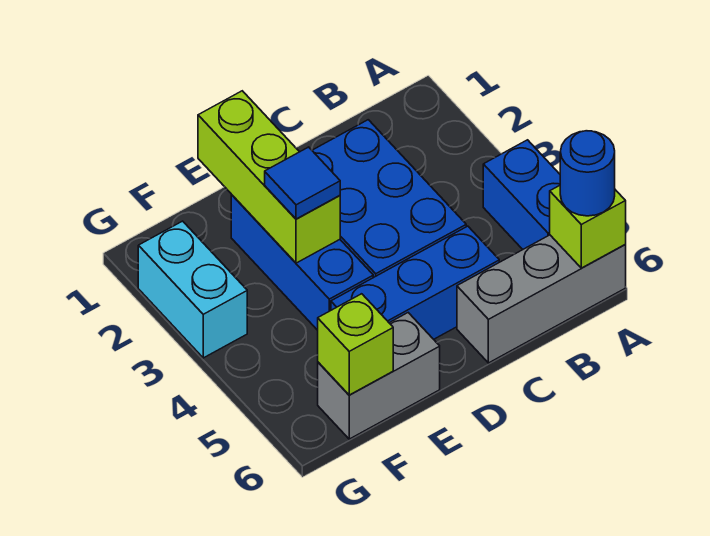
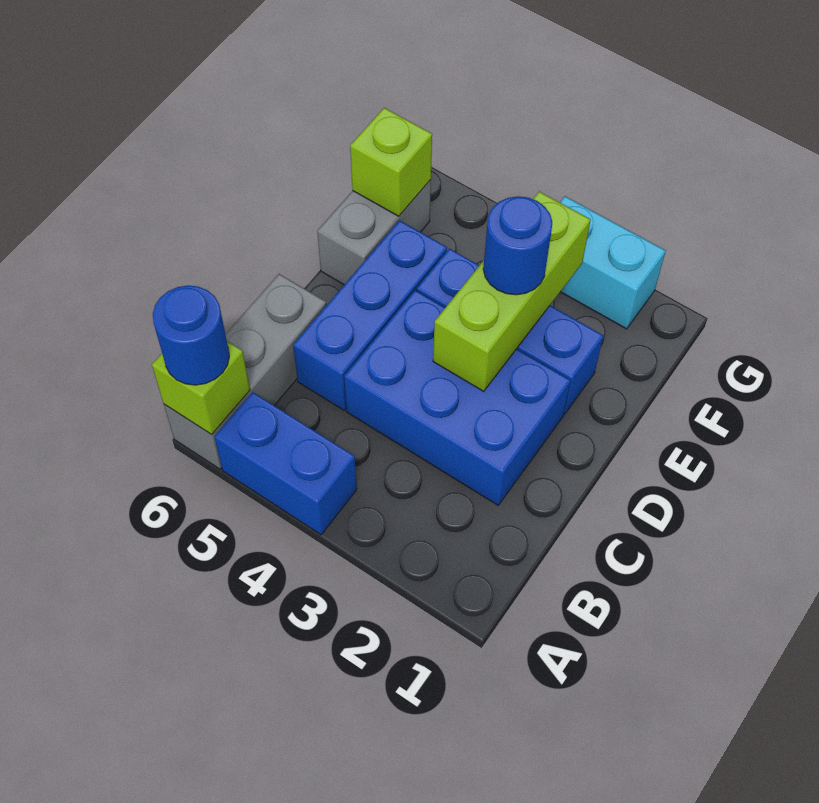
lime brick E1:E3 level 2 -> lime brick D3:F3 level 2
blue tile E3 level 3 -> blue round brick E3 level 3

